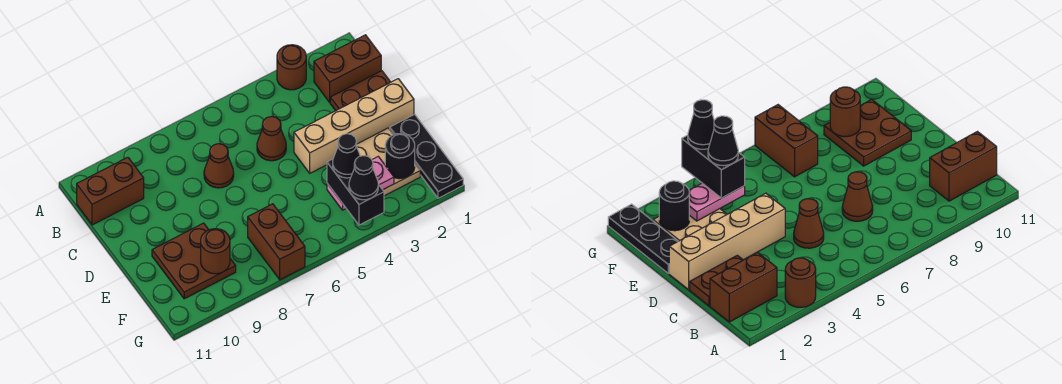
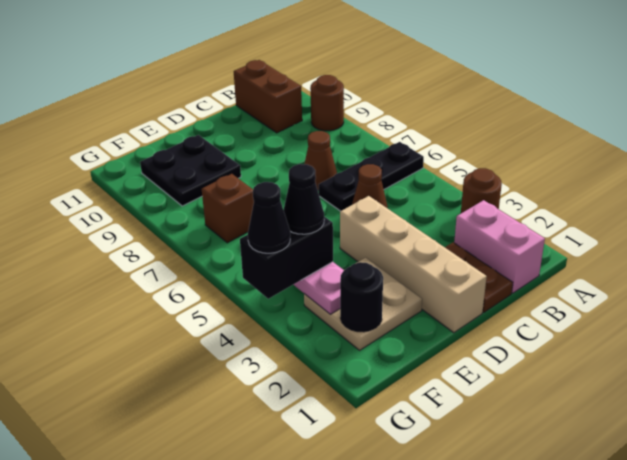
brown brick B1:B2 level 1 -> pink brick B1:B2 level 1
black plate E1:G1 level 1 -> black plate A6:C6 level 1
brown plate E9:F10 level 1 -> black plate E9:F10 level 1
brown brick F7:G7 level 1 -> brown brick F7 level 1
brown round brick F9 level 2 -> brown round brick A9 level 1

